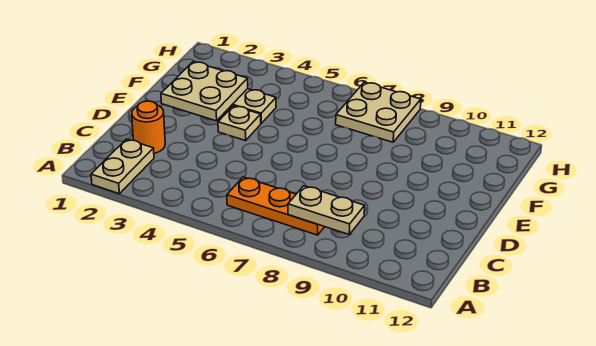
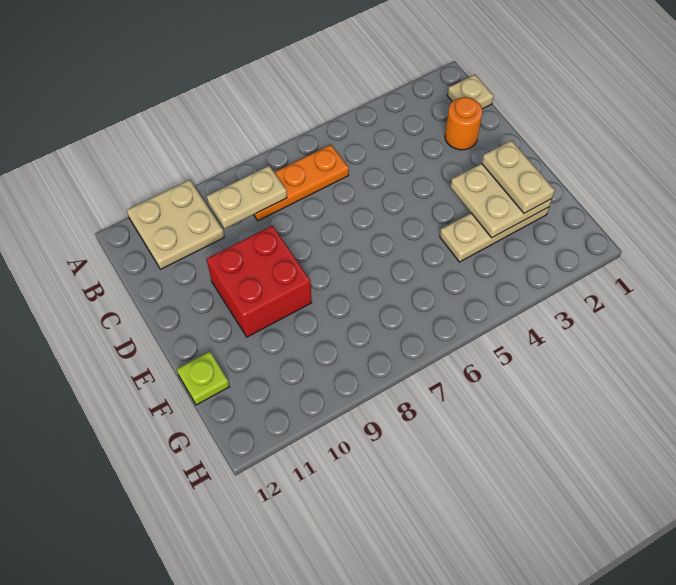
tan plate A2:B2 level 1 -> tan plate E2:F2 level 3
none -> red brick D9:E10 level 1
tan plate E4 level 1 -> tan plate B1 level 1
none -> lime plate F12 level 1
tan plate G7:H8 level 1 -> tan plate A10:B11 level 1

